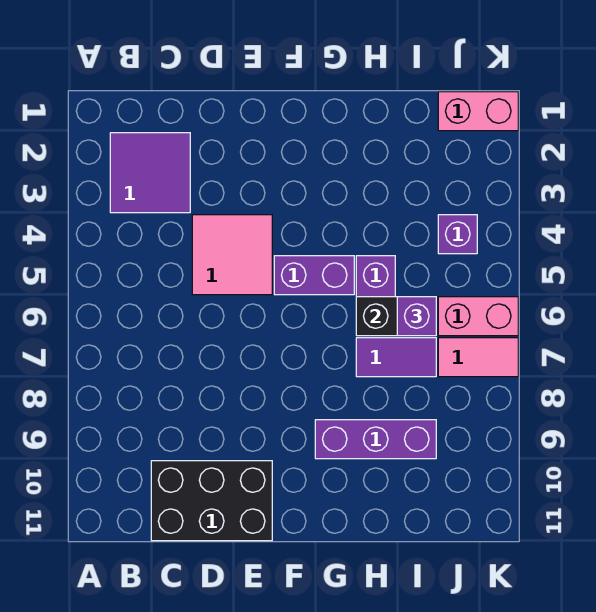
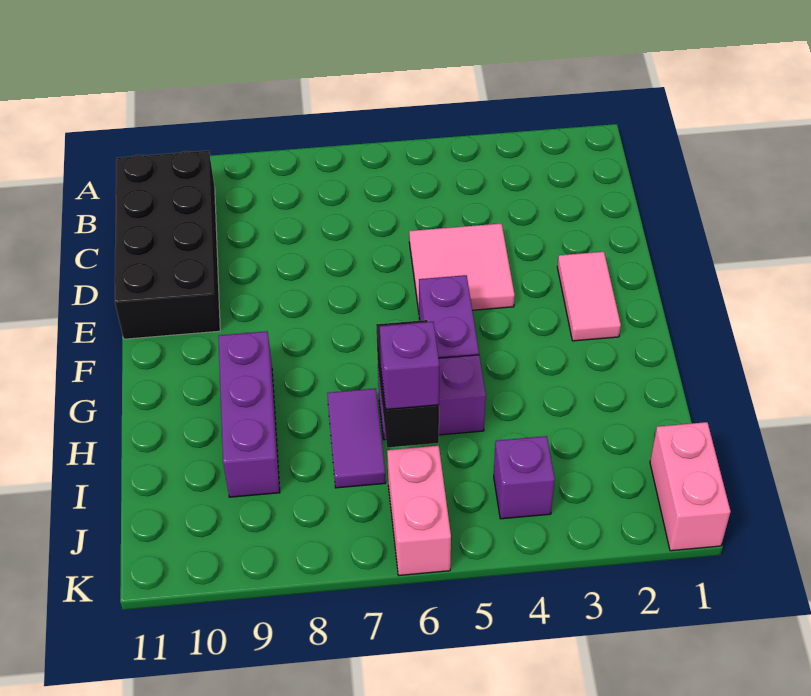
purple tile B2:C3 level 1 -> none
black brick C10:E11 level 1 -> black brick B10:E11 level 1
pink tile J7:K7 level 1 -> pink tile E2:F2 level 1

